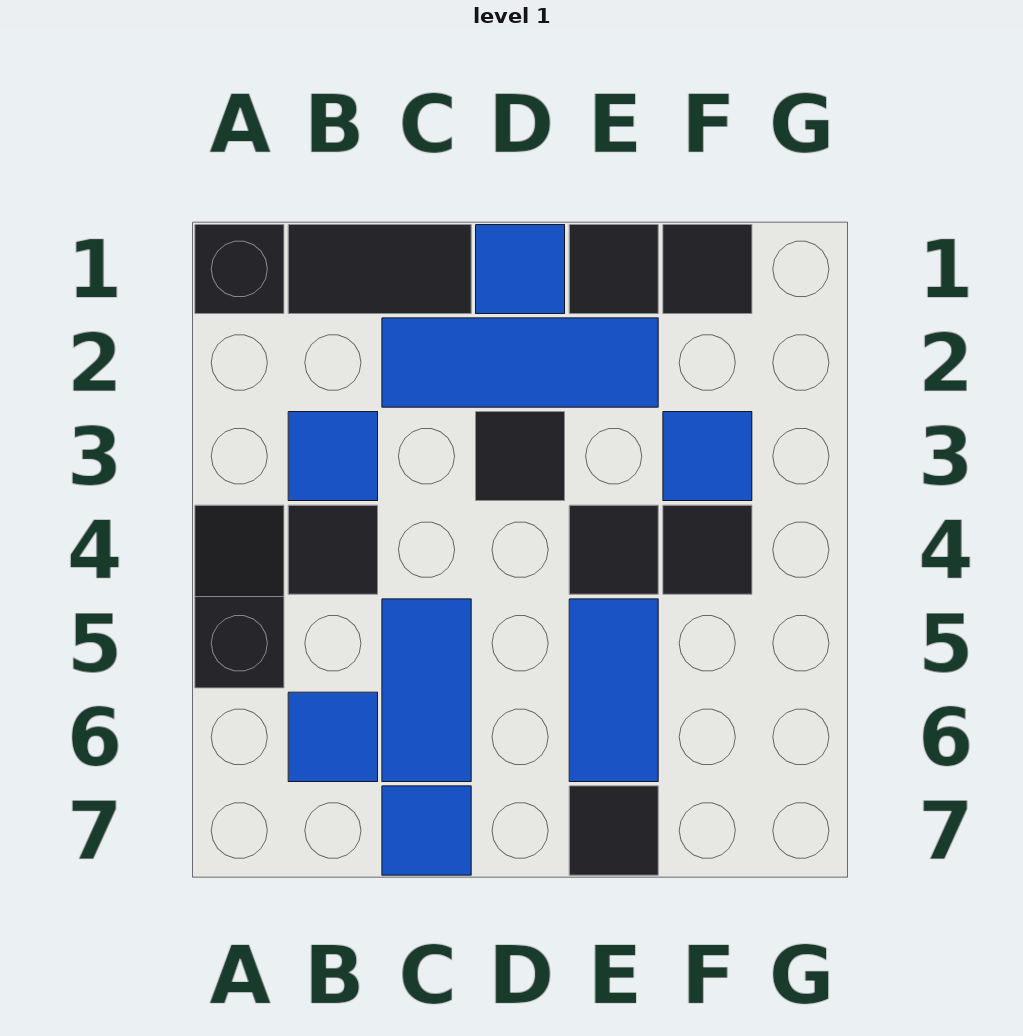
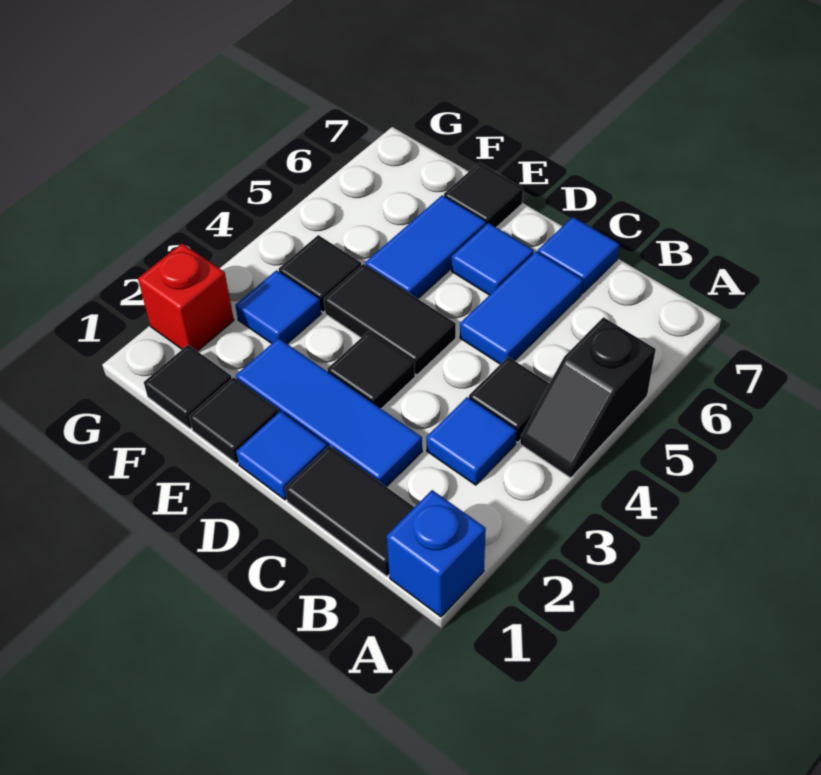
black brick A1 level 1 -> blue brick A1 level 1
blue tile B6 level 1 -> blue tile D6 level 1
black tile E4 level 1 -> black tile D4:E4 level 1
none -> red brick G2 level 1

